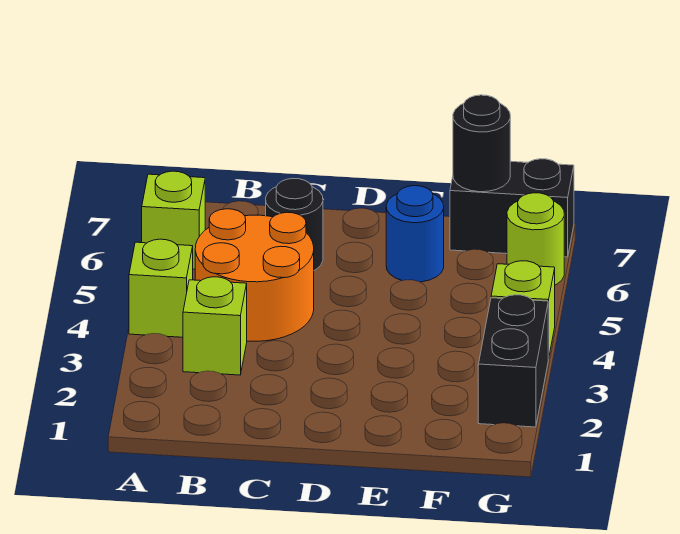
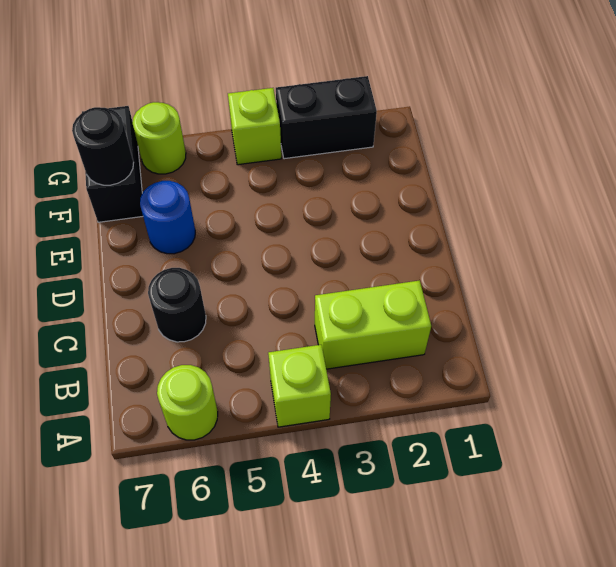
lime brick A6 level 1 -> lime round brick A6 level 1
lime brick B3 level 1 -> lime brick B2:B3 level 1
orange round brick B4:C5 level 1 -> none

